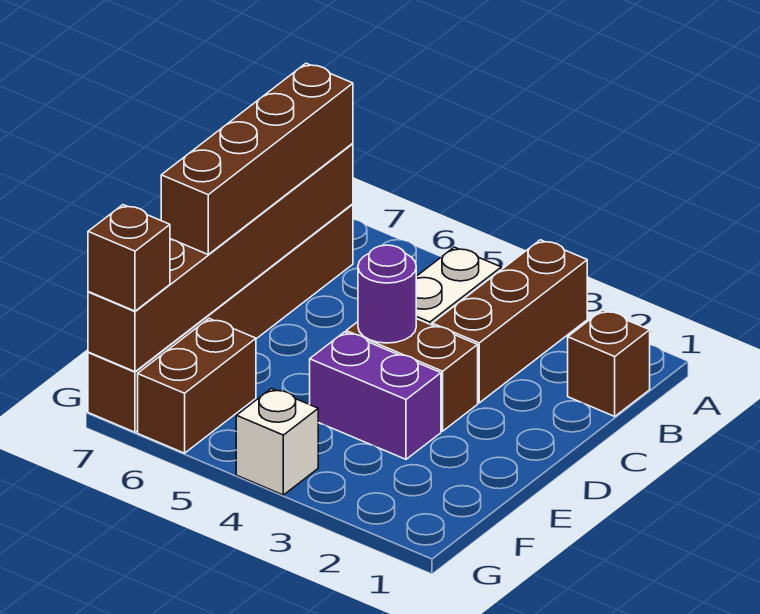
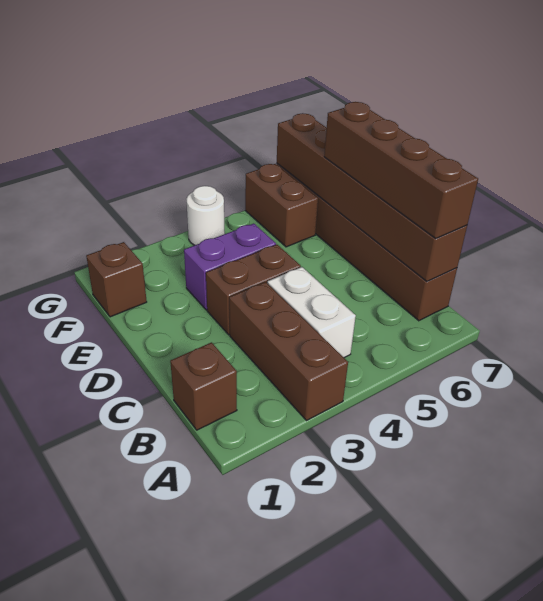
purple round brick D4 level 2 -> none
white brick G4 level 1 -> white round brick G4 level 1
brown brick G7 level 3 -> brown brick F1 level 1

